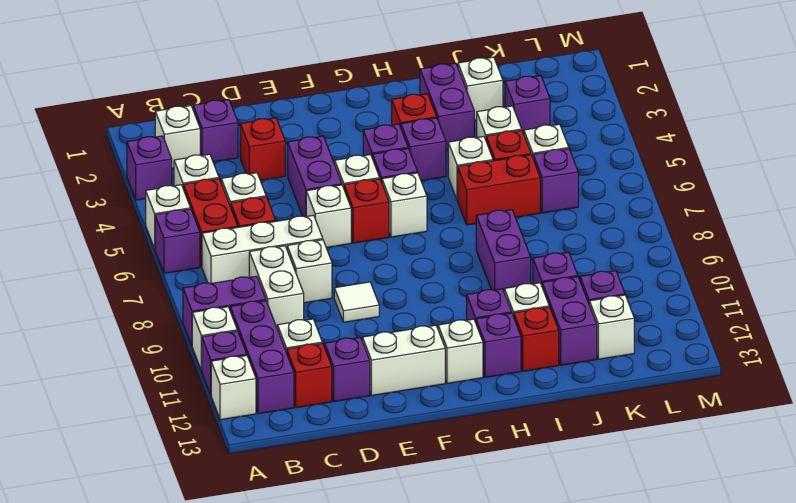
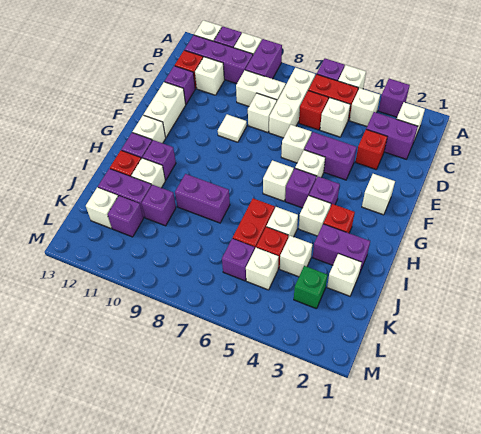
purple brick C2 level 1 -> purple brick C2:C3 level 1
none -> white brick F2 level 1
red brick F6 level 1 -> none
purple brick H4 level 1 -> white brick H4 level 1
purple brick K3 level 1 -> green brick K3 level 1

